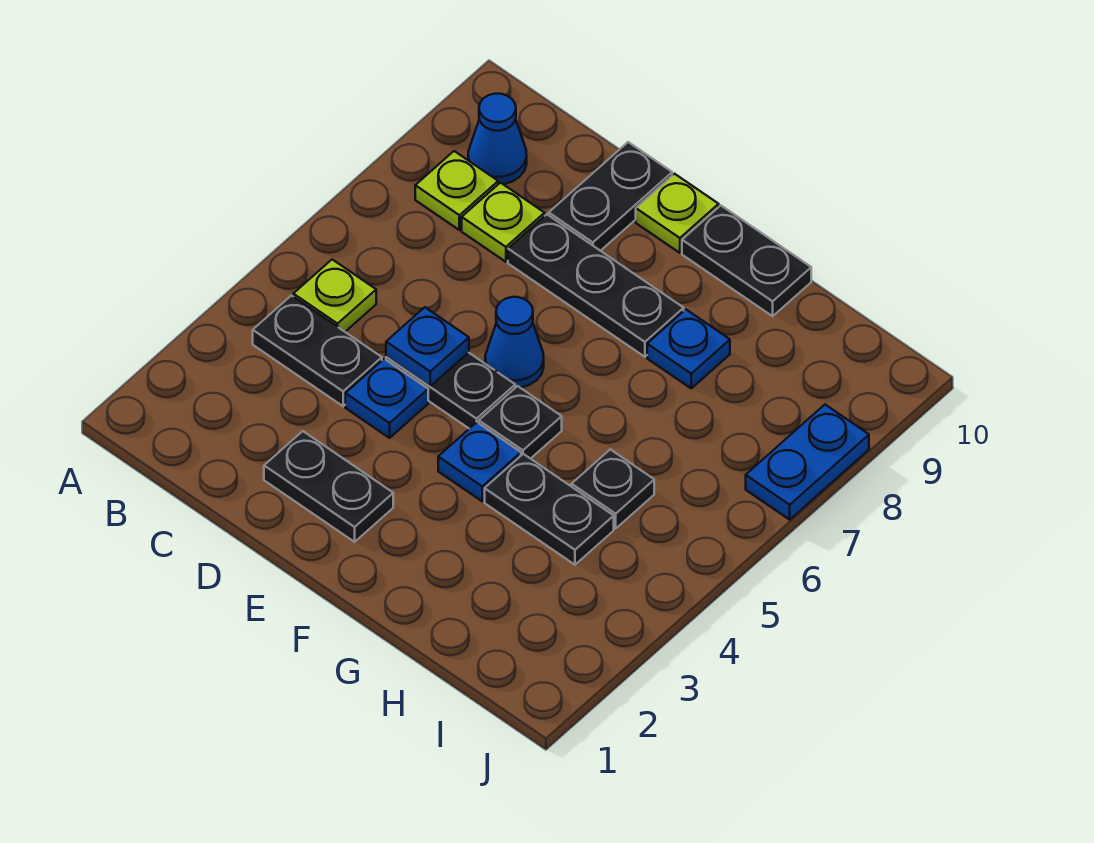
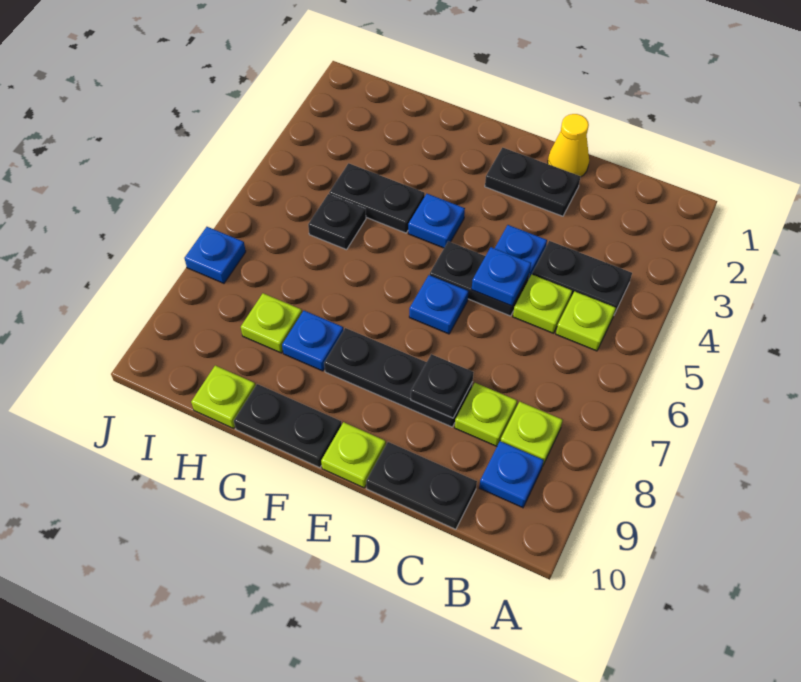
blue cone B9 level 1 -> blue plate B9 level 1
none -> lime plate C5 level 1
none -> yellow cone D1 level 1
black plate D9:D10 level 1 -> black plate C10:D10 level 1
blue cone E6 level 1 -> blue plate E6 level 1
black plate F5 level 1 -> black plate D8 level 2
none -> lime plate H8 level 1
none -> lime plate H10 level 1
blue plate J7:J8 level 1 -> blue plate J7 level 1

